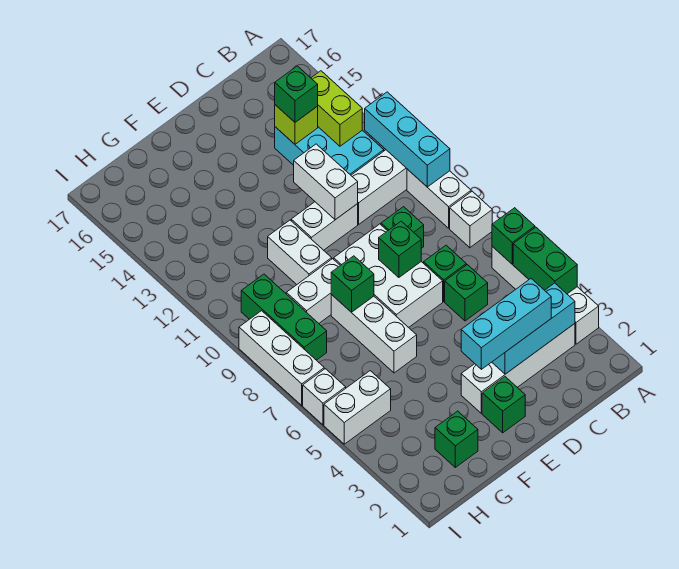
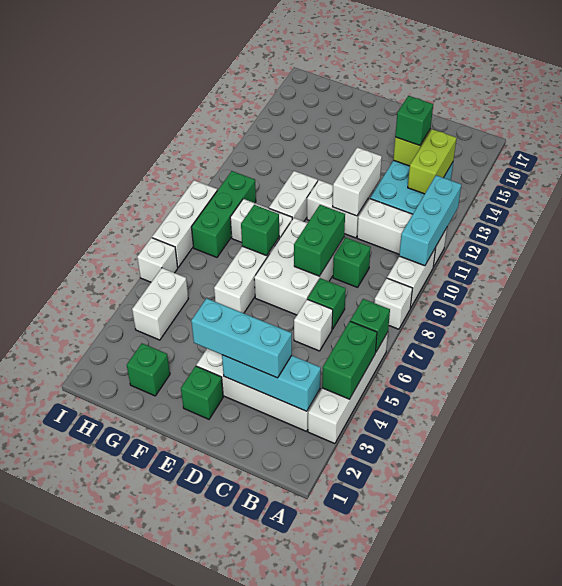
green brick C6 level 1 -> white brick C6 level 1
green brick D8 level 2 -> green brick D8:D9 level 2
white brick H5:I5 level 1 -> white brick H4:H5 level 1

